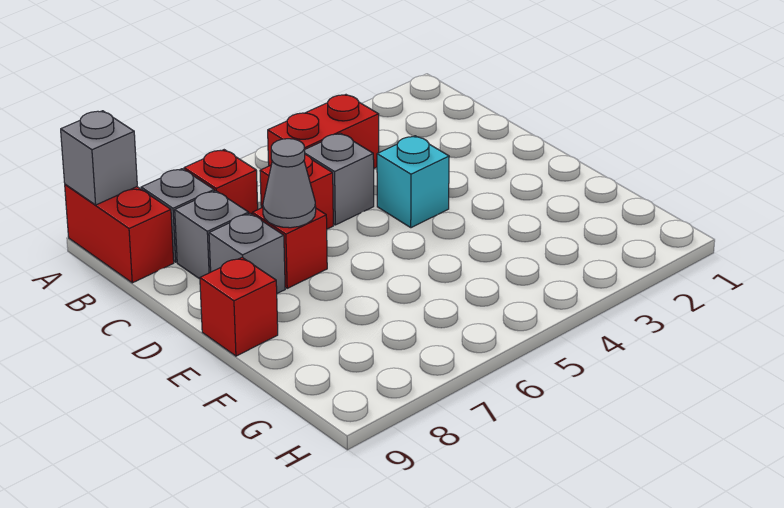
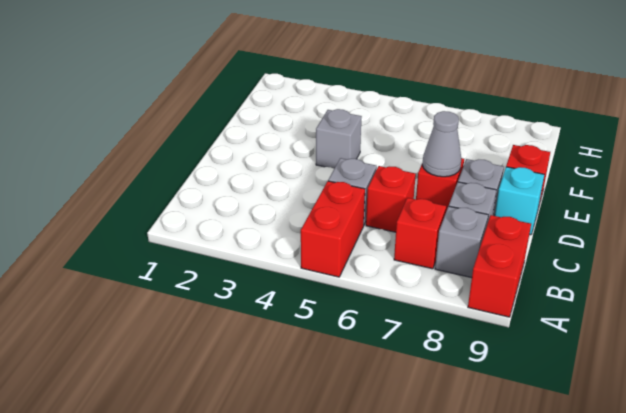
grey brick A9 level 2 -> grey brick E4 level 1
red brick B4:B5 level 1 -> red brick A5:B5 level 1
cyan brick D4 level 1 -> cyan brick D9 level 1

